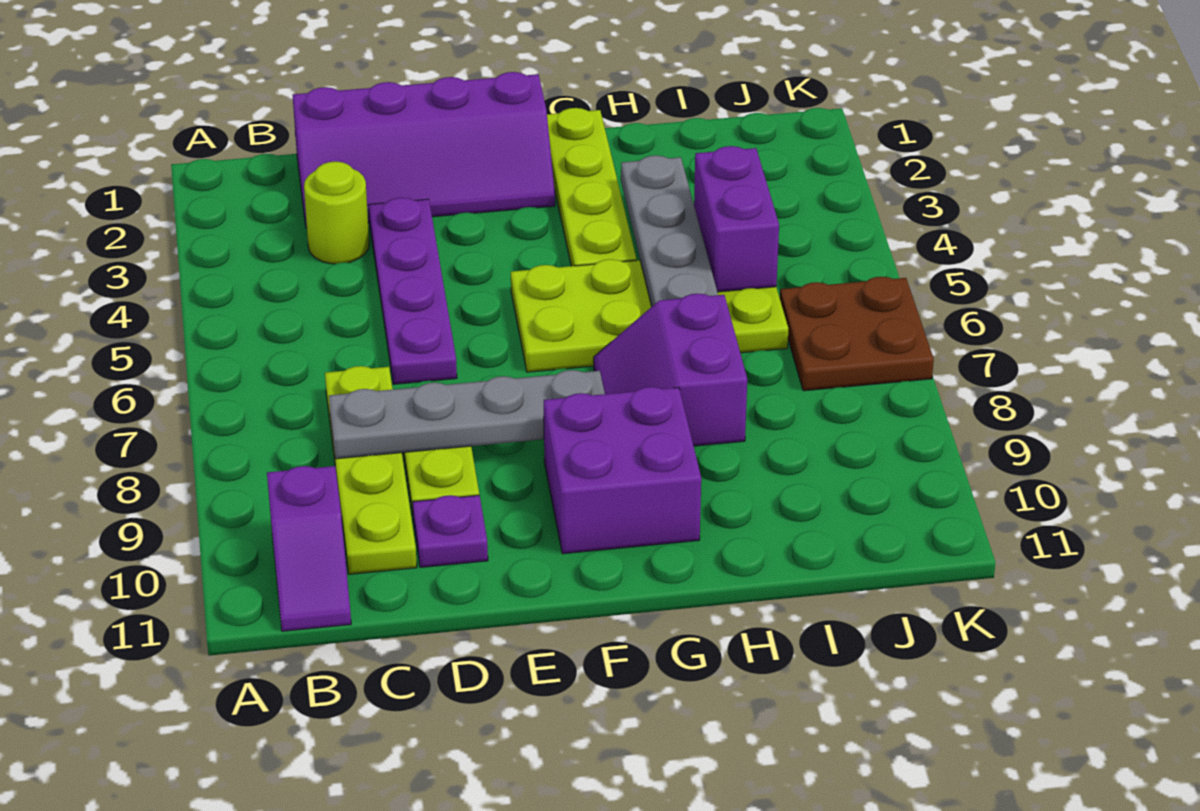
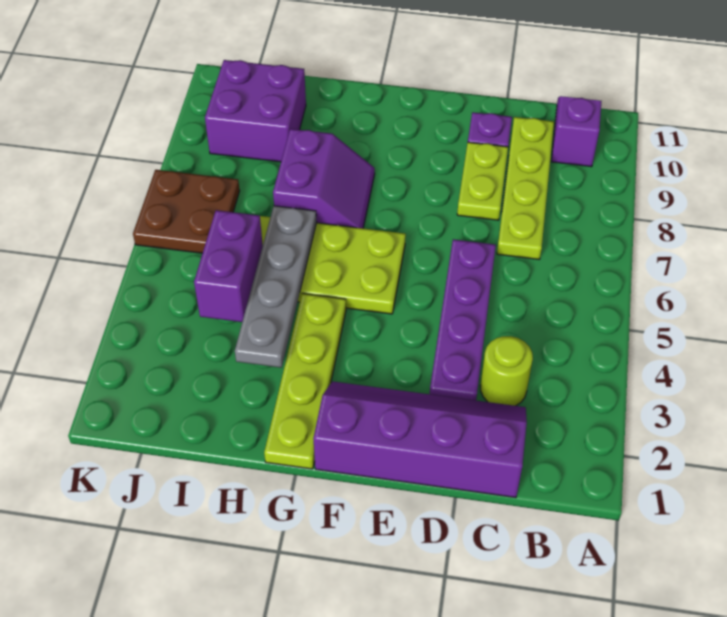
grey plate C8:F8 level 2 -> none
purple brick F9:G10 level 1 -> purple brick I9:J10 level 1

